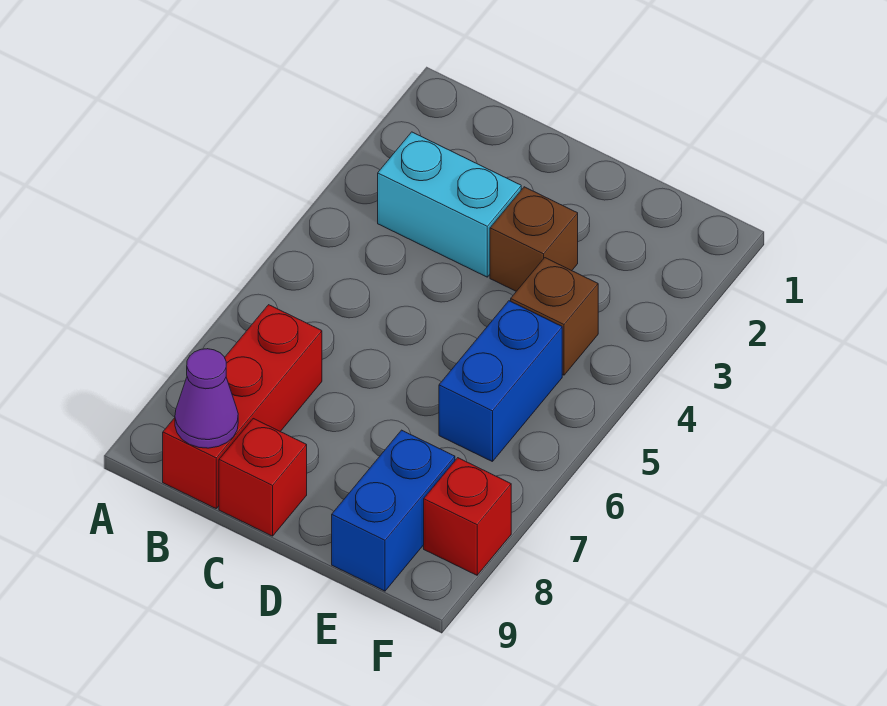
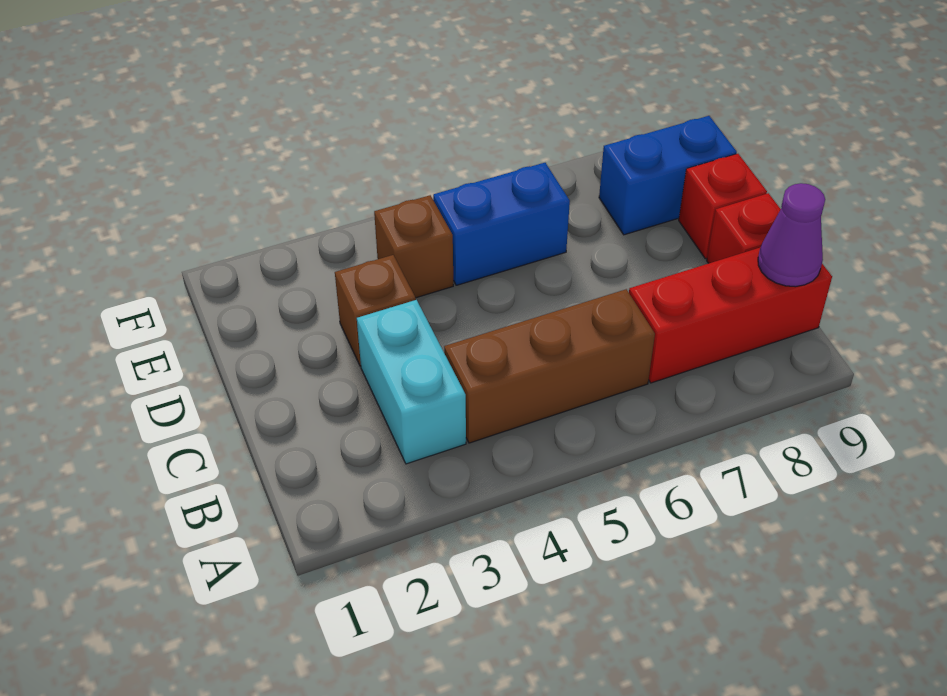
none -> brown brick B4:B6 level 1
red brick F8 level 1 -> red brick D9 level 1

